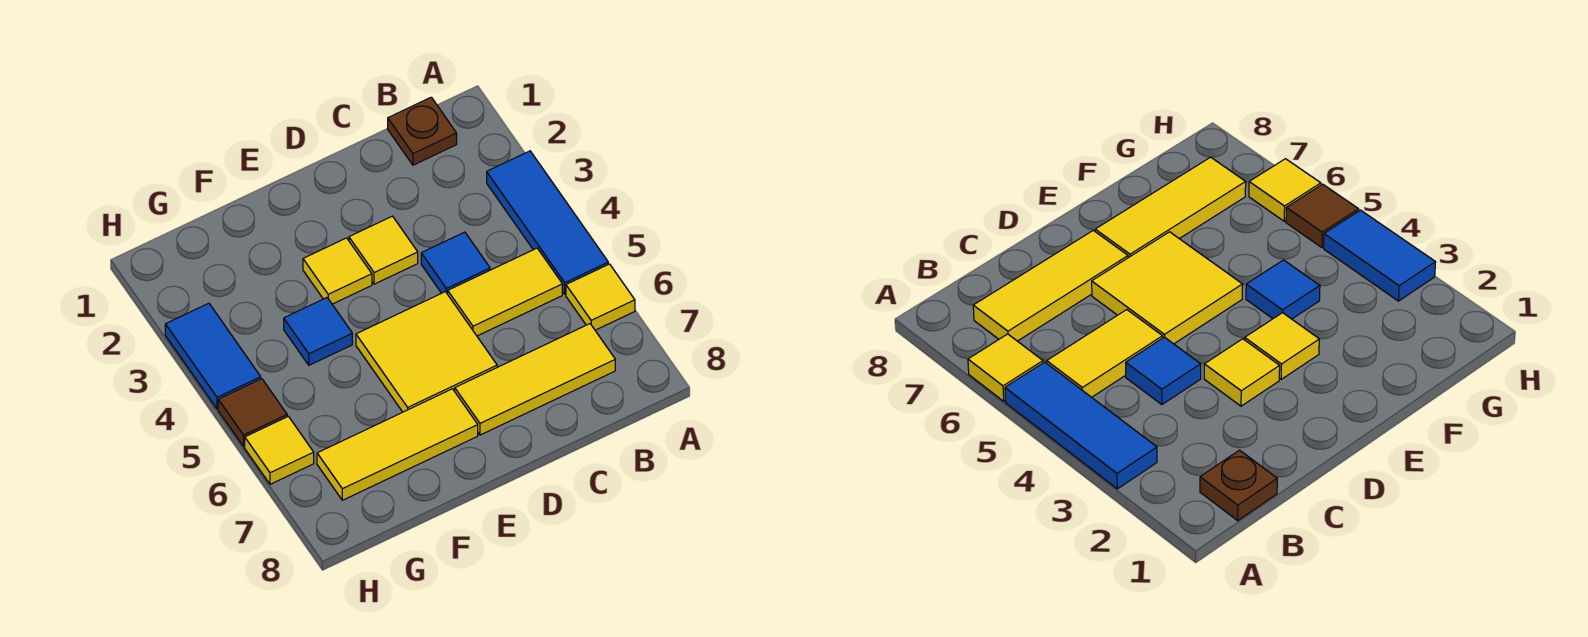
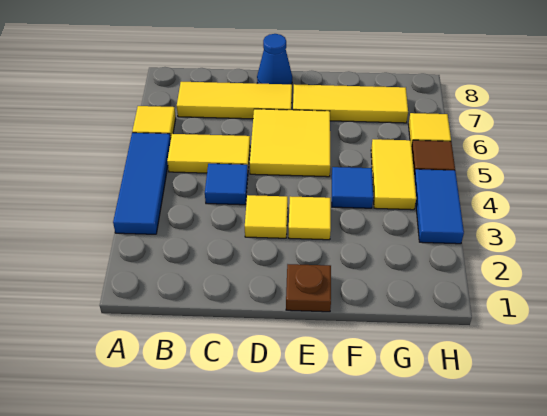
brown plate B1 level 1 -> brown plate E1 level 1
none -> blue cone D8 level 1
none -> yellow tile G4:G5 level 1

